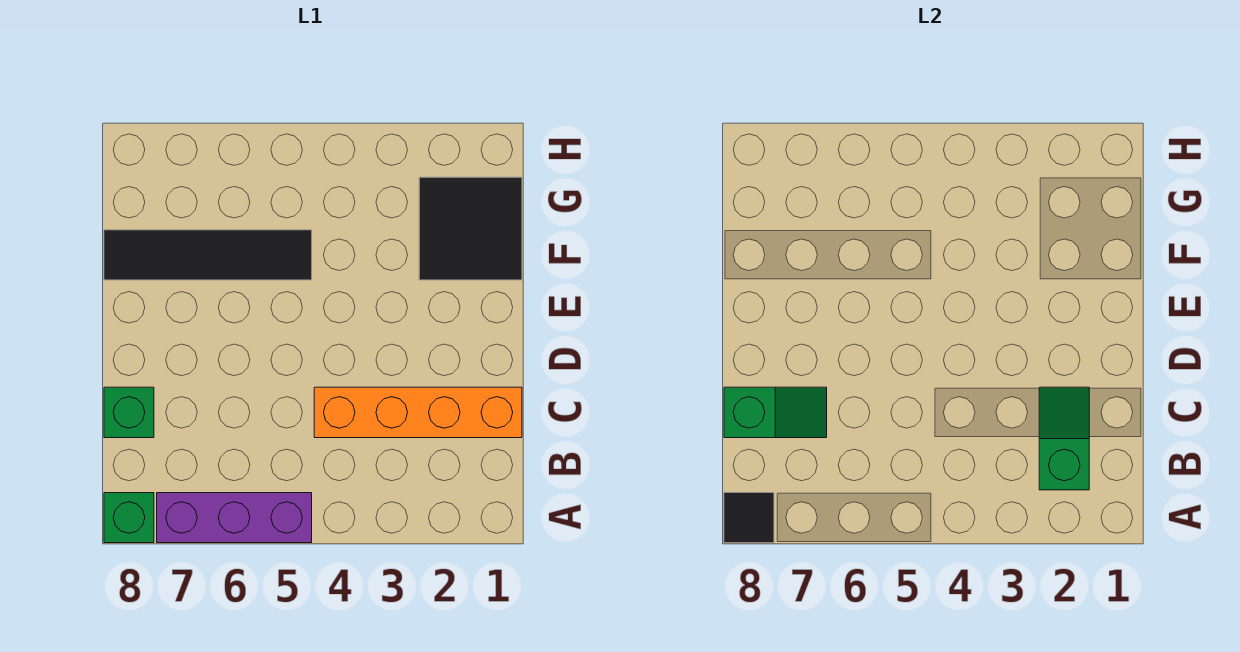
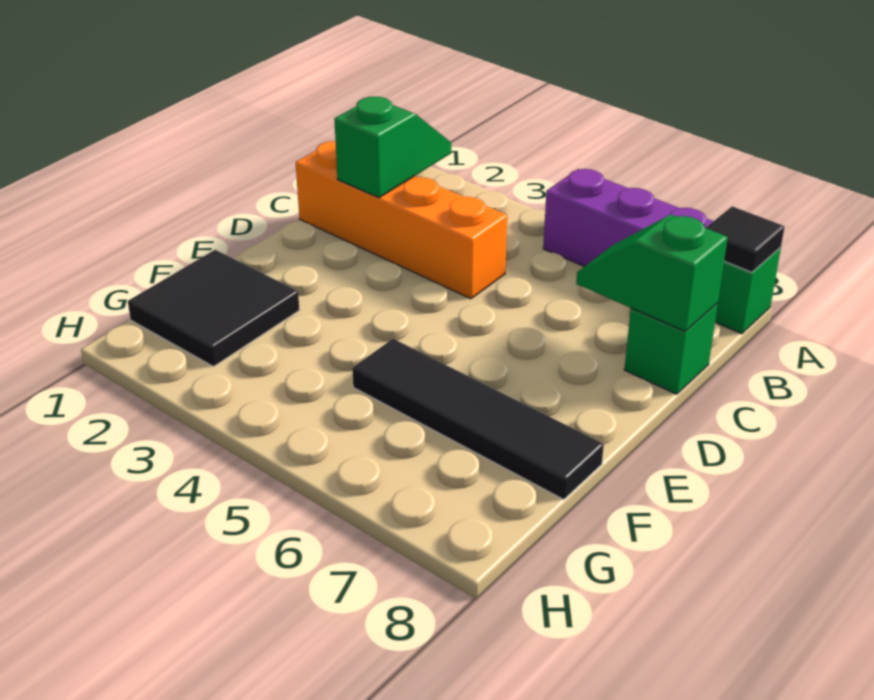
green slope B2:C2 level 2 top B -> green slope B2:C2 level 2 top C

